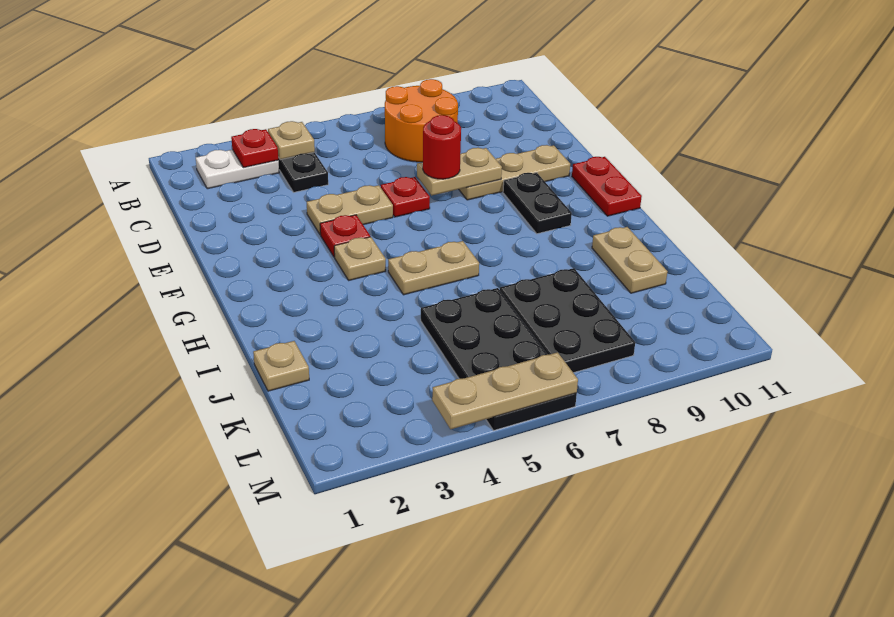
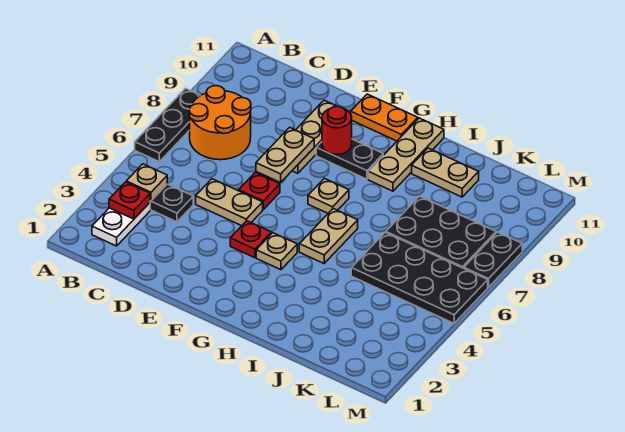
none -> black plate A6:A8 level 1
tan plate E4:E5 level 1 -> tan plate D5:E5 level 1
red round brick E7 level 3 -> red round brick F9 level 2
red plate F11:G11 level 1 -> orange plate F11:G11 level 1
tan plate J1 level 1 -> tan plate G7 level 1
tan plate M4:M6 level 2 -> tan plate H9:H11 level 1
none -> black plate M7:M8 level 1

